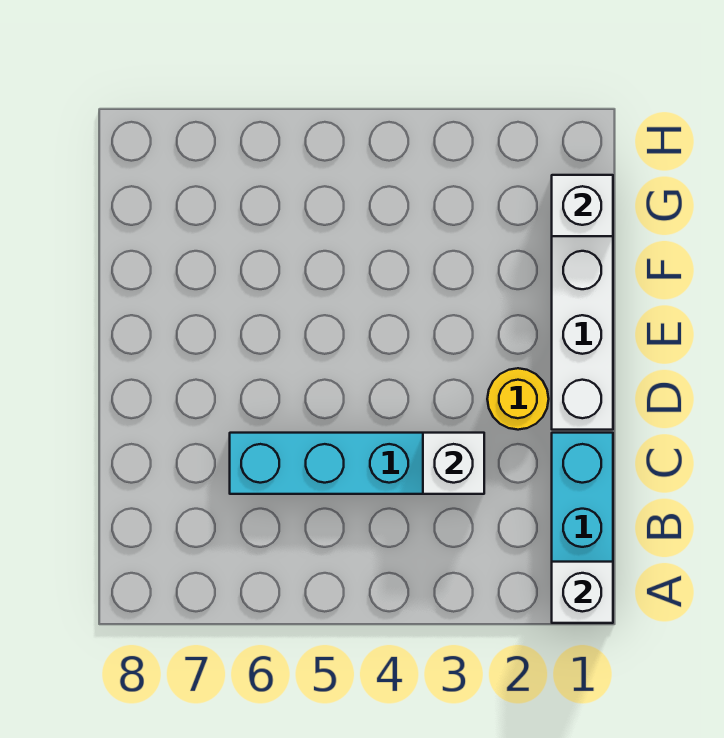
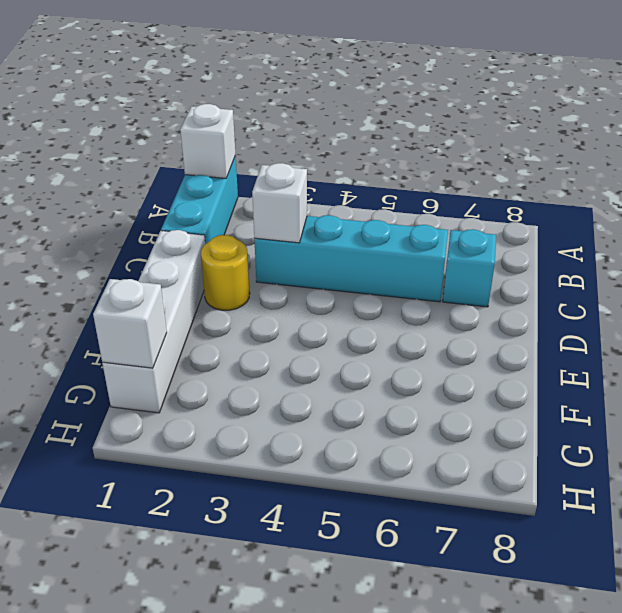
none -> cyan brick C7 level 1

